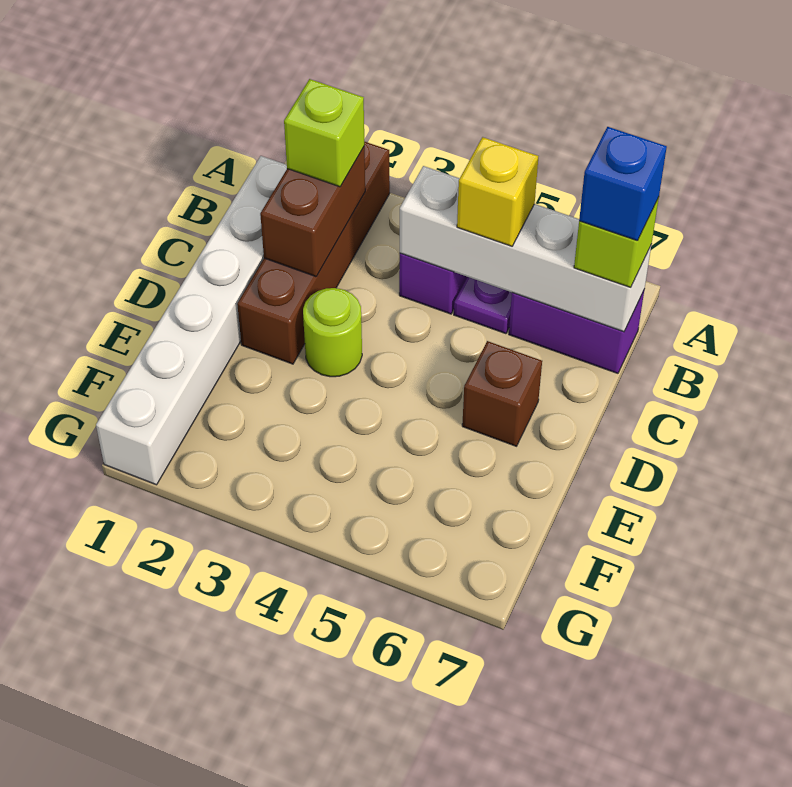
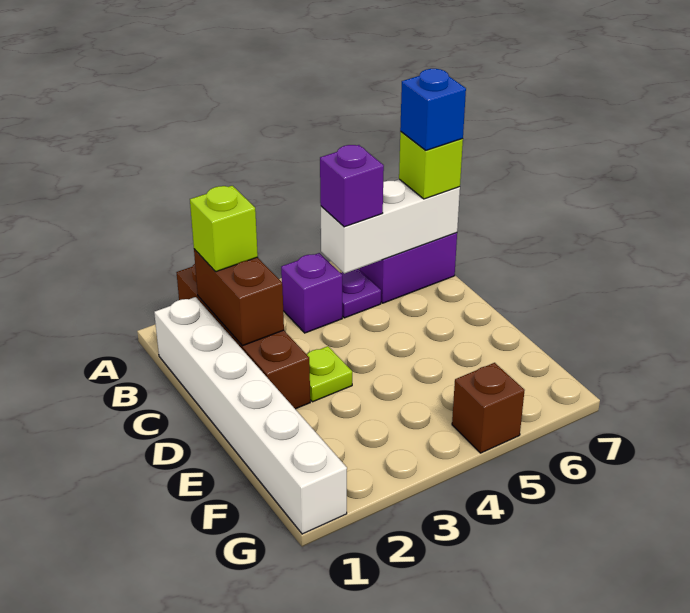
white brick B4:B7 level 2 -> white brick B5:B7 level 2
yellow brick B5 level 3 -> purple brick B5 level 3
lime round brick D3 level 1 -> lime plate D3 level 1
brown brick D6 level 1 -> brown brick G5 level 1

